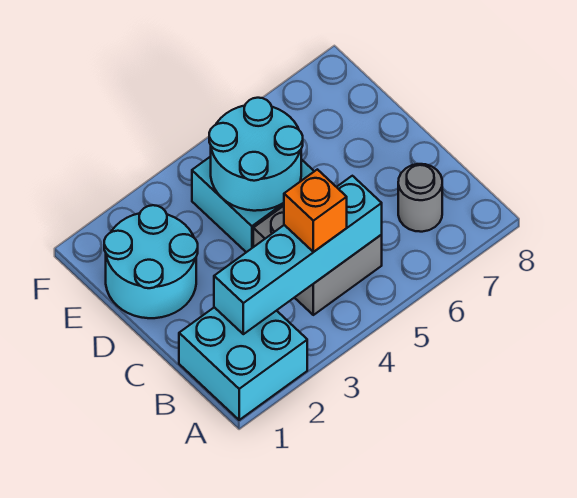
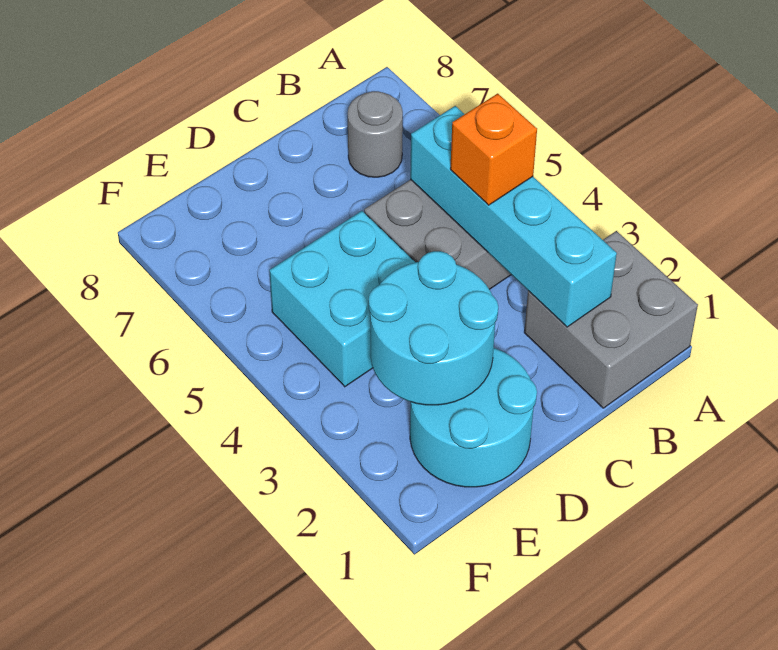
cyan brick A1:B2 level 1 -> grey brick A1:B2 level 1
cyan round brick D4:E5 level 2 -> cyan round brick D2:E3 level 2

